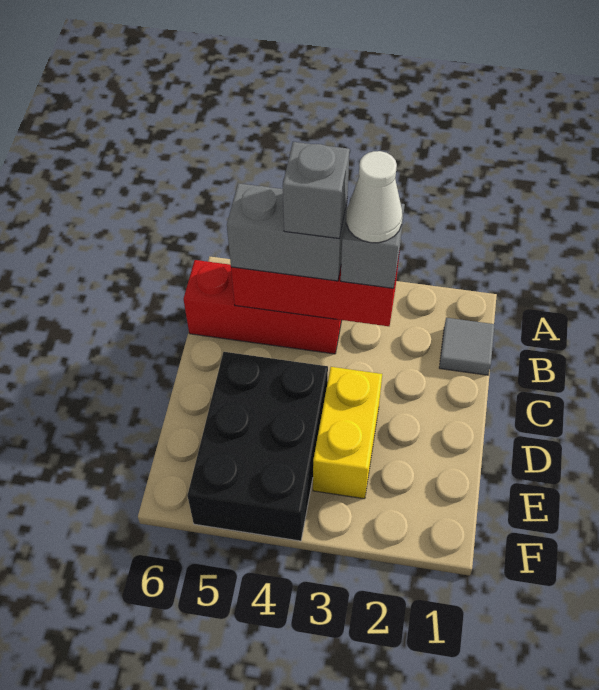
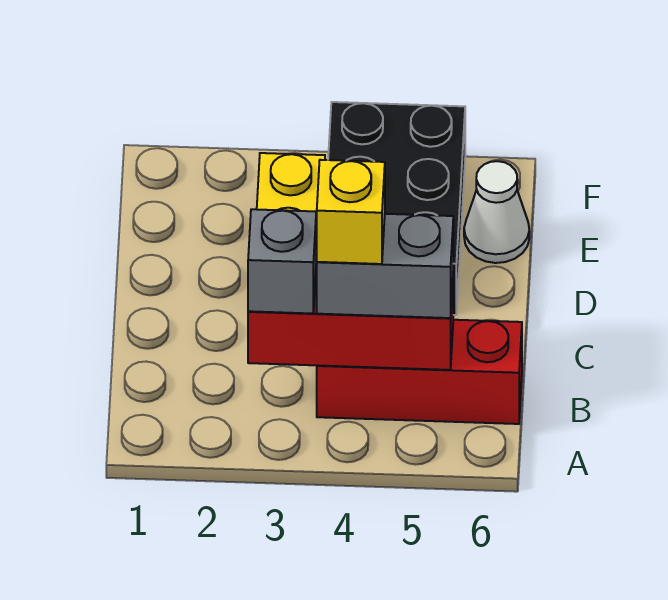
grey tile B1 level 1 -> none
white cone B3 level 4 -> white cone E6 level 1
grey brick B4 level 4 -> yellow brick B4 level 4

